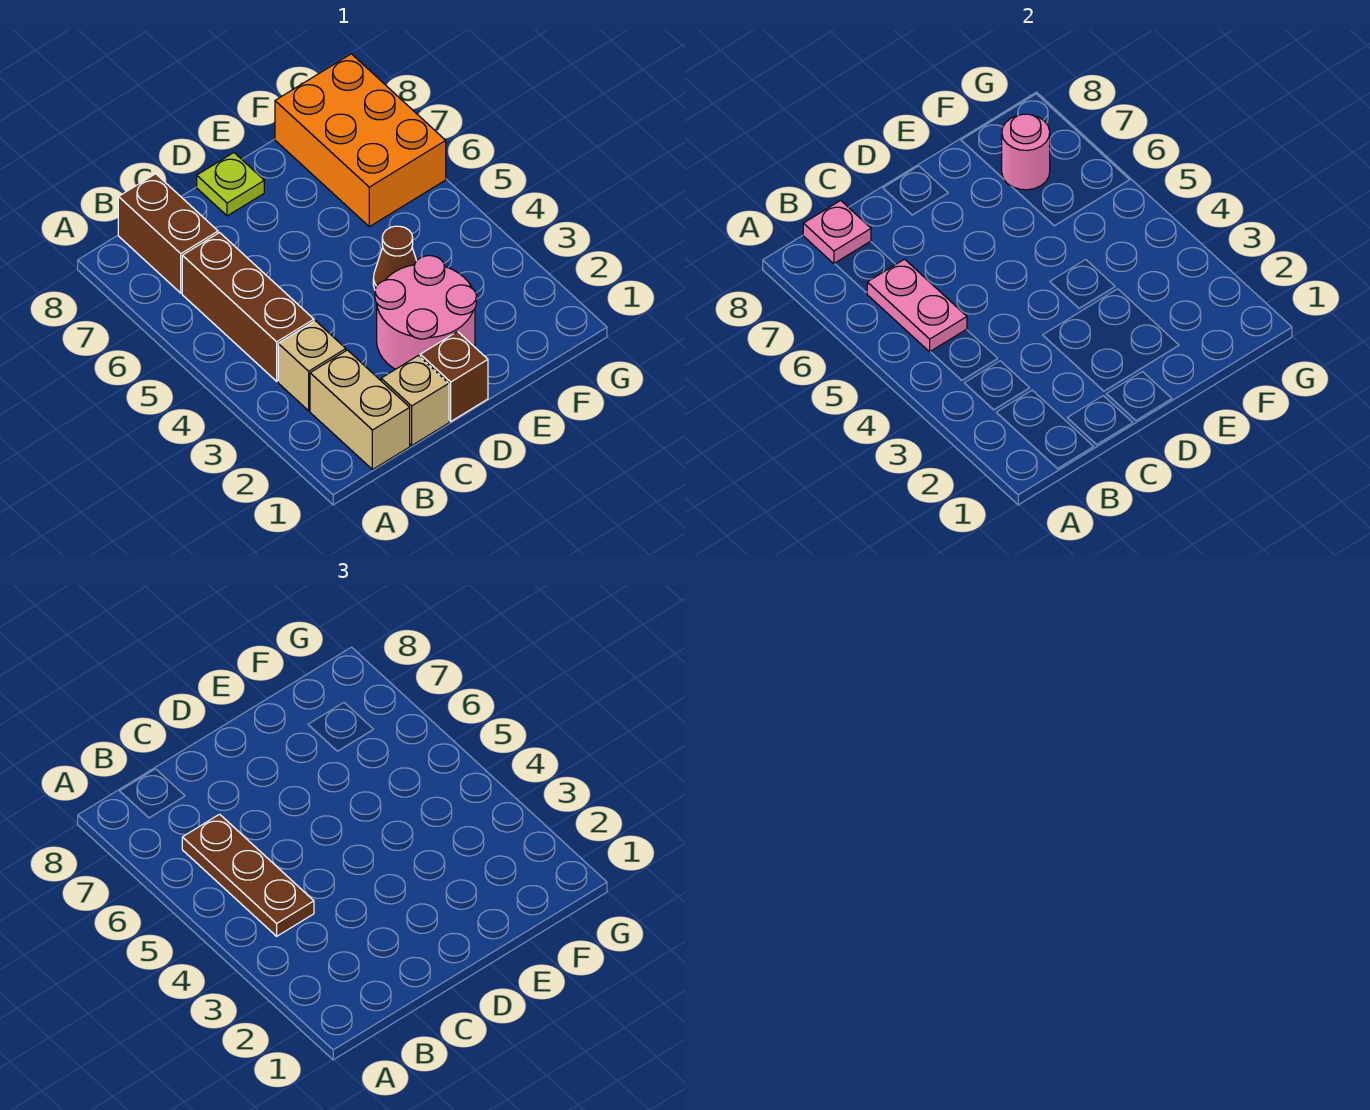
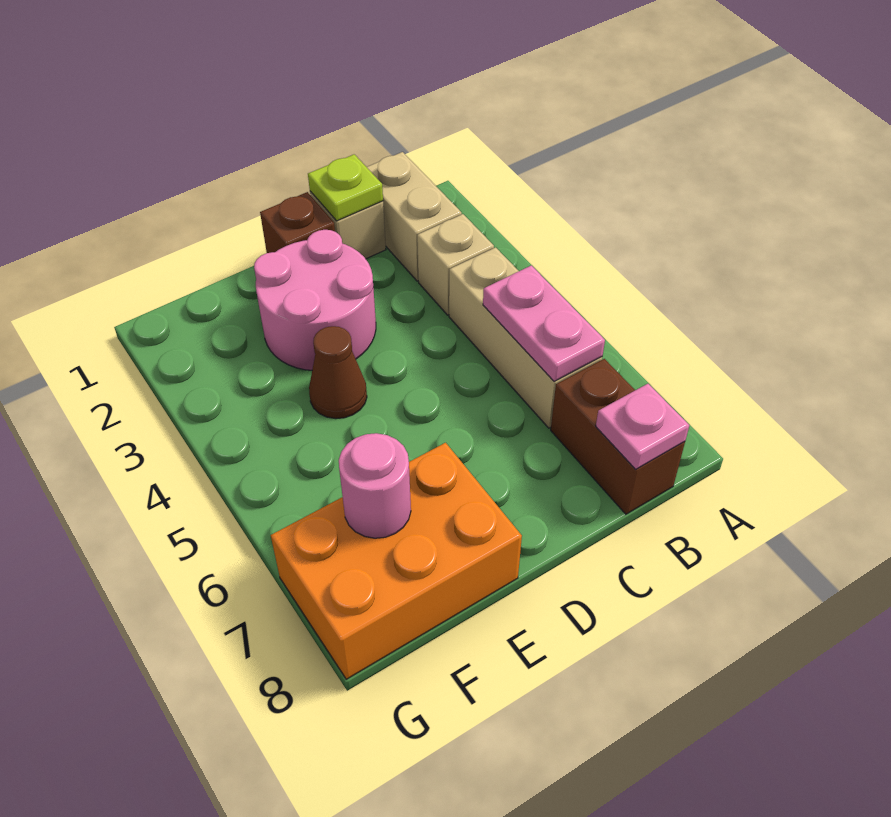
brown brick B4:B6 level 1 -> tan brick B4:B6 level 1
brown plate B4:B6 level 3 -> none
lime plate D8 level 1 -> lime plate C1 level 2
orange brick F6:G8 level 1 -> orange brick E7:G8 level 1

